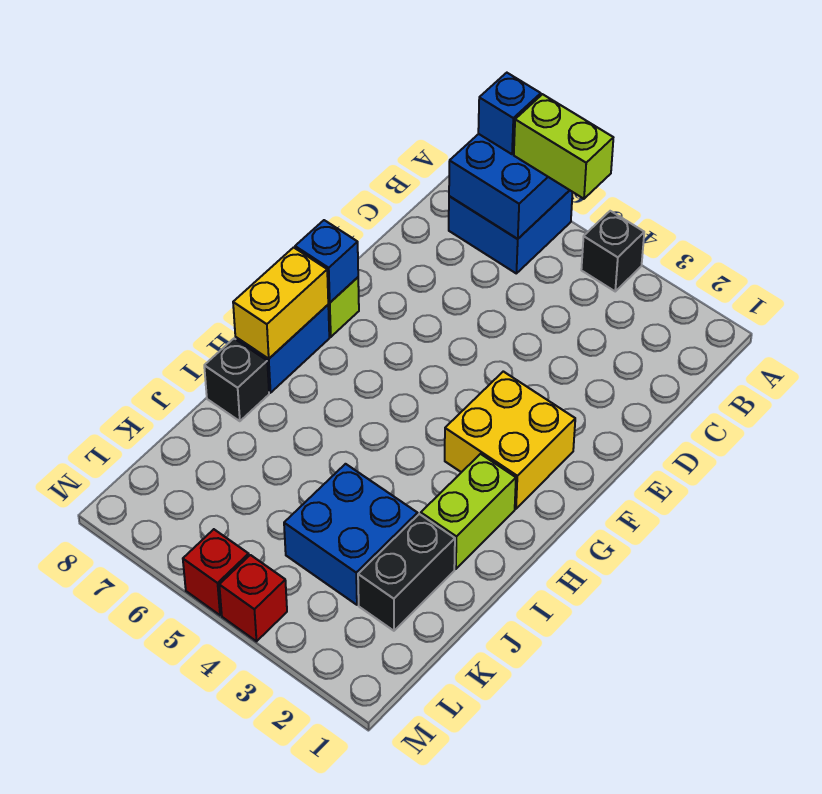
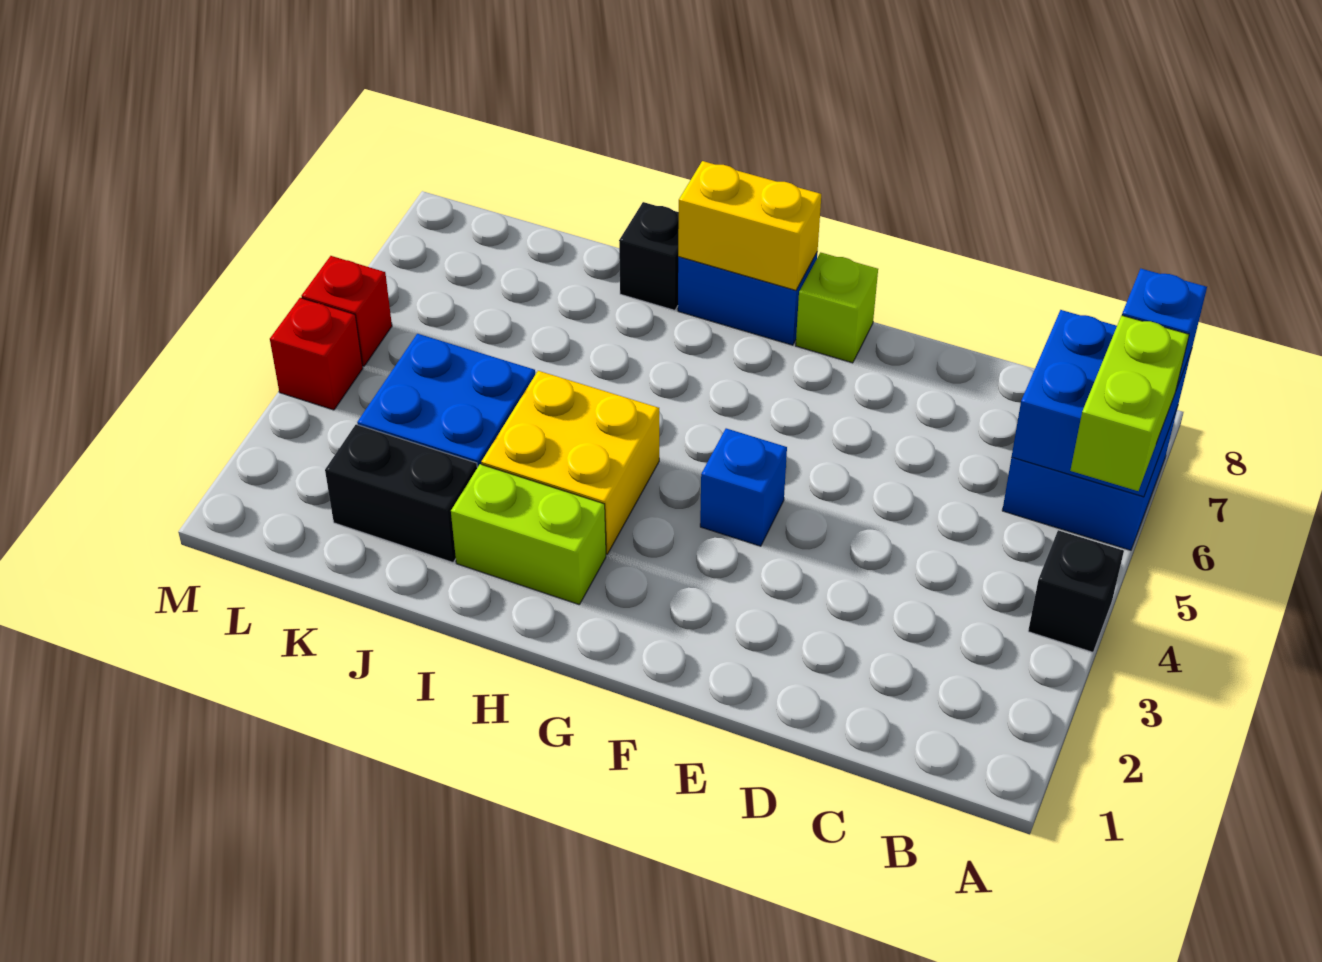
yellow brick F2:G3 level 1 -> yellow brick H3:I4 level 1
blue brick F8 level 2 -> blue brick F4 level 1

